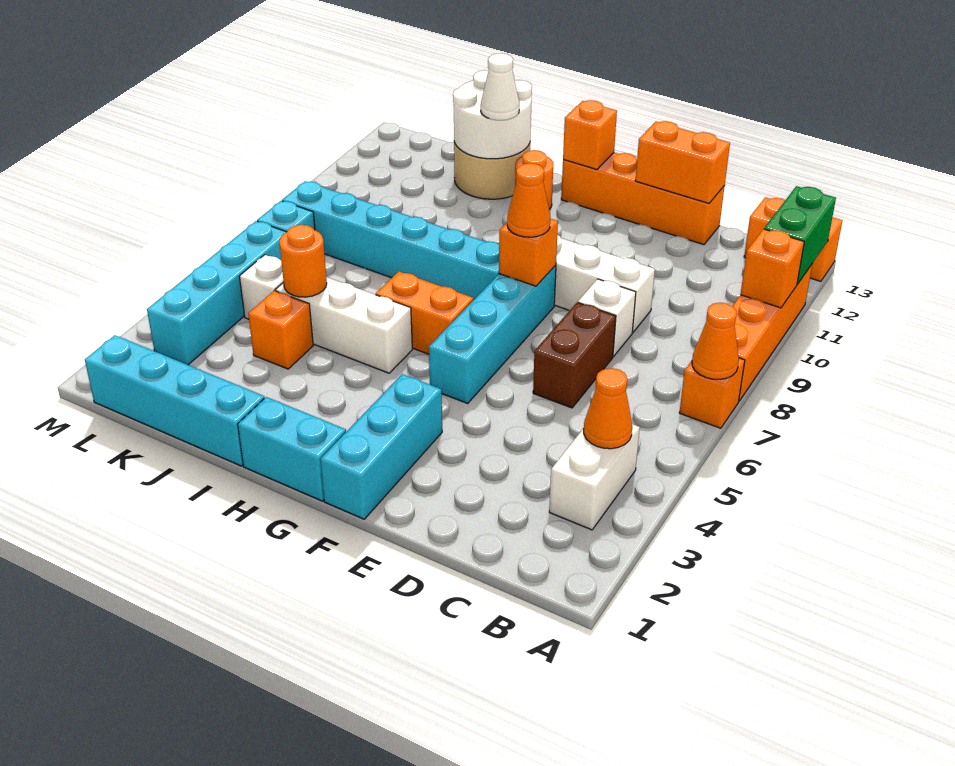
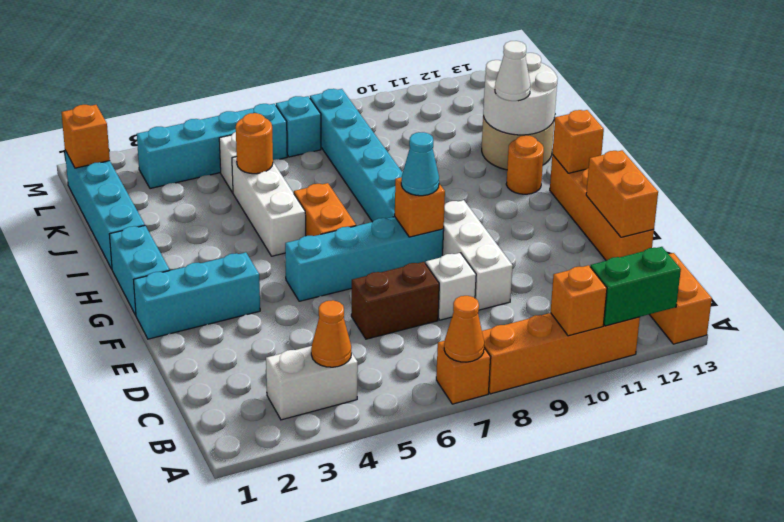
orange cone F8 level 3 -> cyan cone F8 level 3
orange brick J4 level 1 -> orange brick L1 level 2

